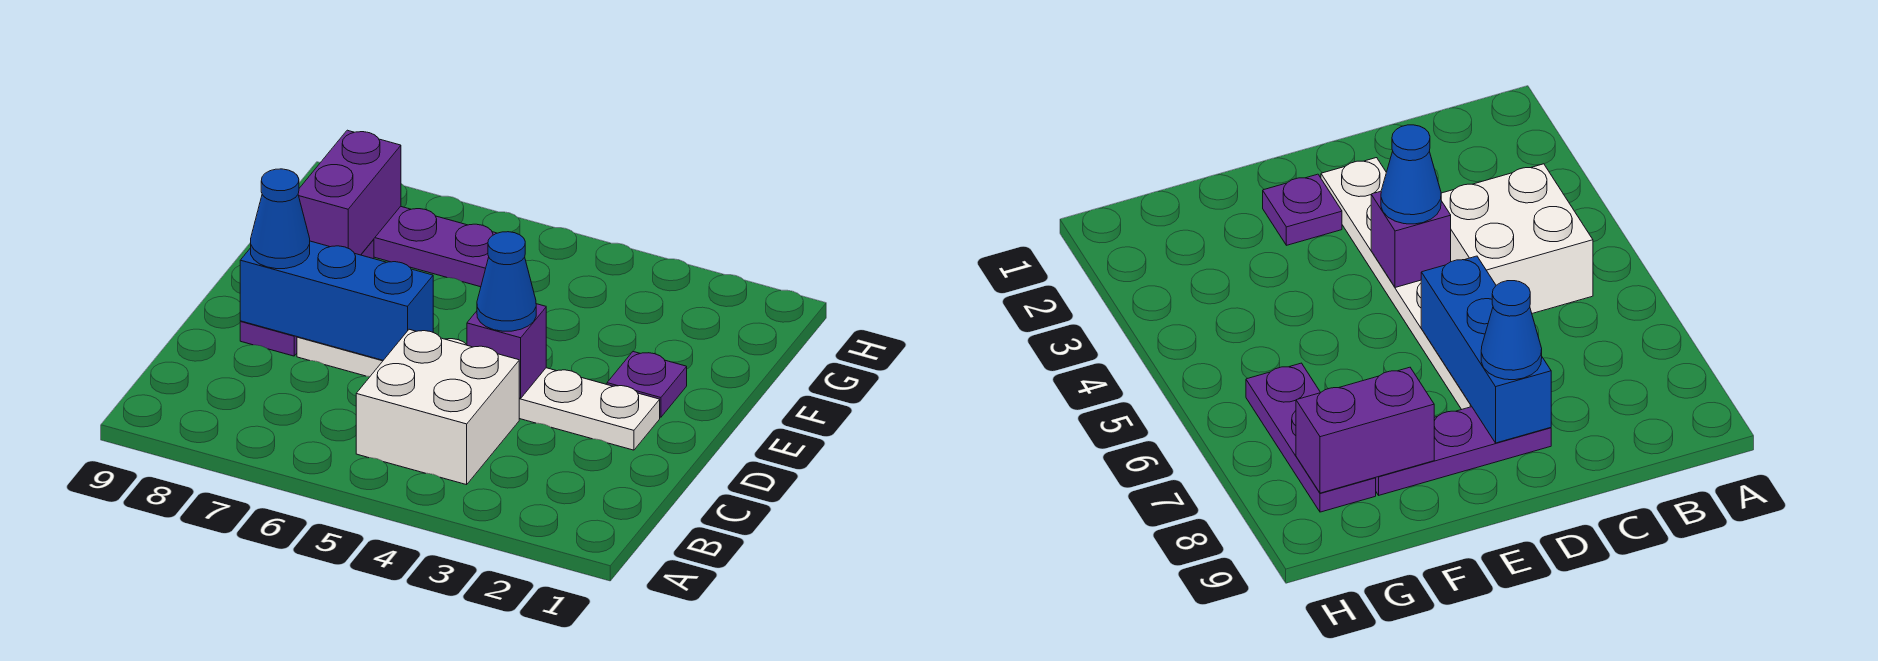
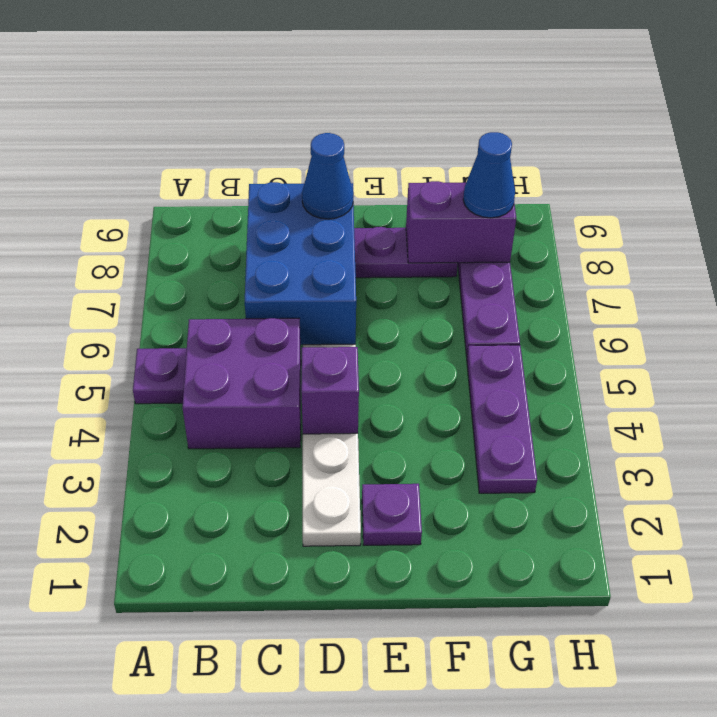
none -> purple plate A5 level 1
white brick B4:C5 level 1 -> purple brick B4:C5 level 1
blue cone D4 level 3 -> blue cone G8 level 3
blue brick D6:D8 level 2 -> blue brick C6:D8 level 2
none -> purple plate G3:G5 level 1

